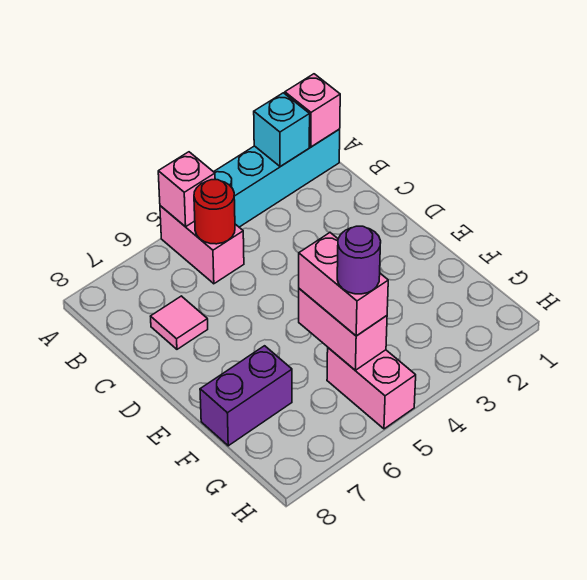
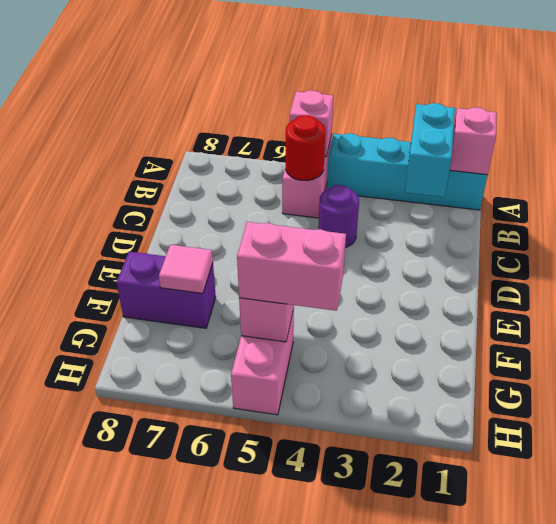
cyan brick A2 level 2 -> cyan brick A2:B2 level 2
pink tile C7 level 1 -> pink tile F7 level 2
pink brick F5:G5 level 3 -> pink brick G4:G5 level 3
purple round brick G5 level 4 -> purple round brick C4 level 1

